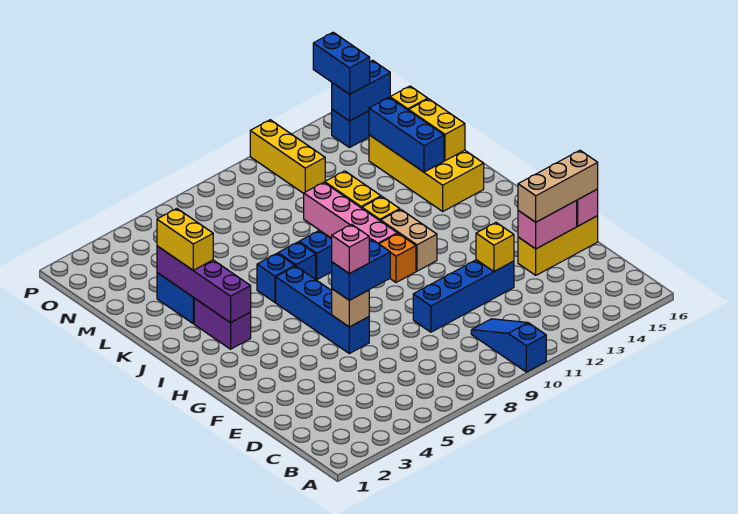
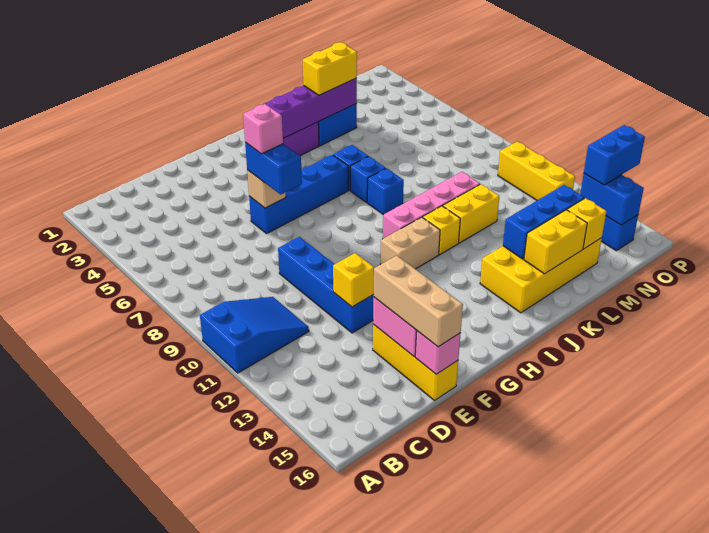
blue slope A10:C10 level 1 top A -> blue slope A10:C11 level 1 top A
orange brick H10 level 1 -> none
yellow brick N11:P11 level 1 -> yellow brick O10:O12 level 1

